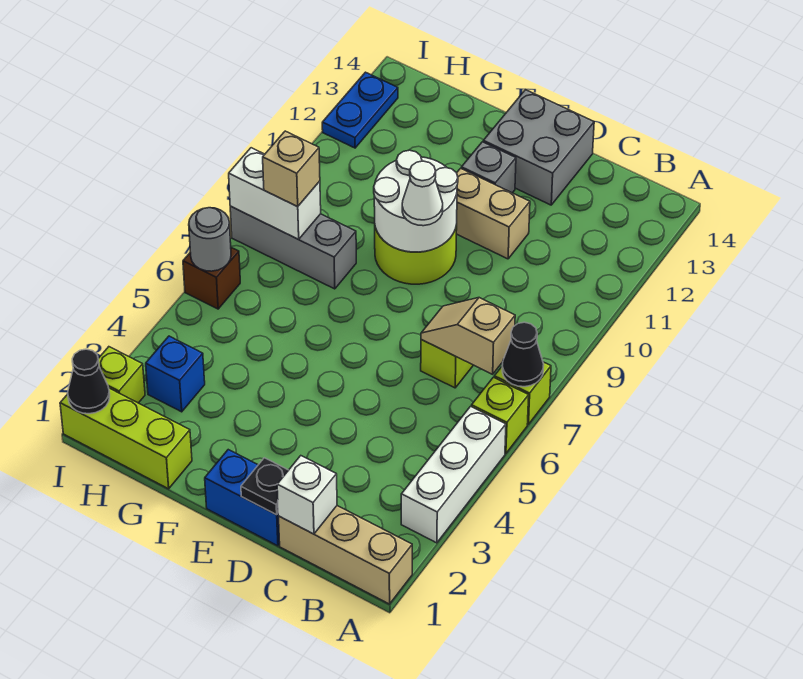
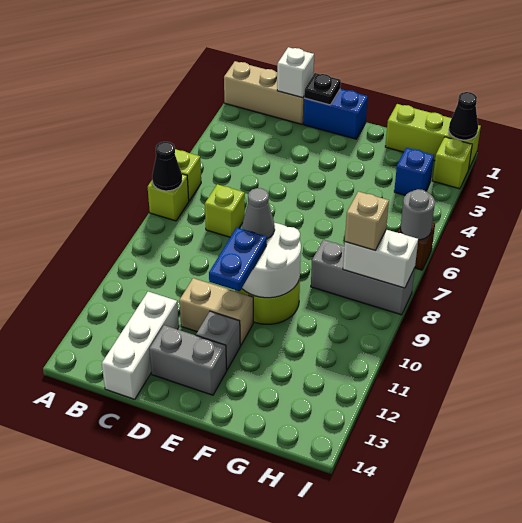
white brick A3:A5 level 1 -> white brick C12:C14 level 1
tan slope B7:C7 level 2 top B -> none
grey brick D13:E14 level 1 -> grey brick D13:E13 level 1
white cone E9 level 3 -> grey cone E9 level 3
blue plate I12:I13 level 1 -> blue plate E10:E11 level 3

